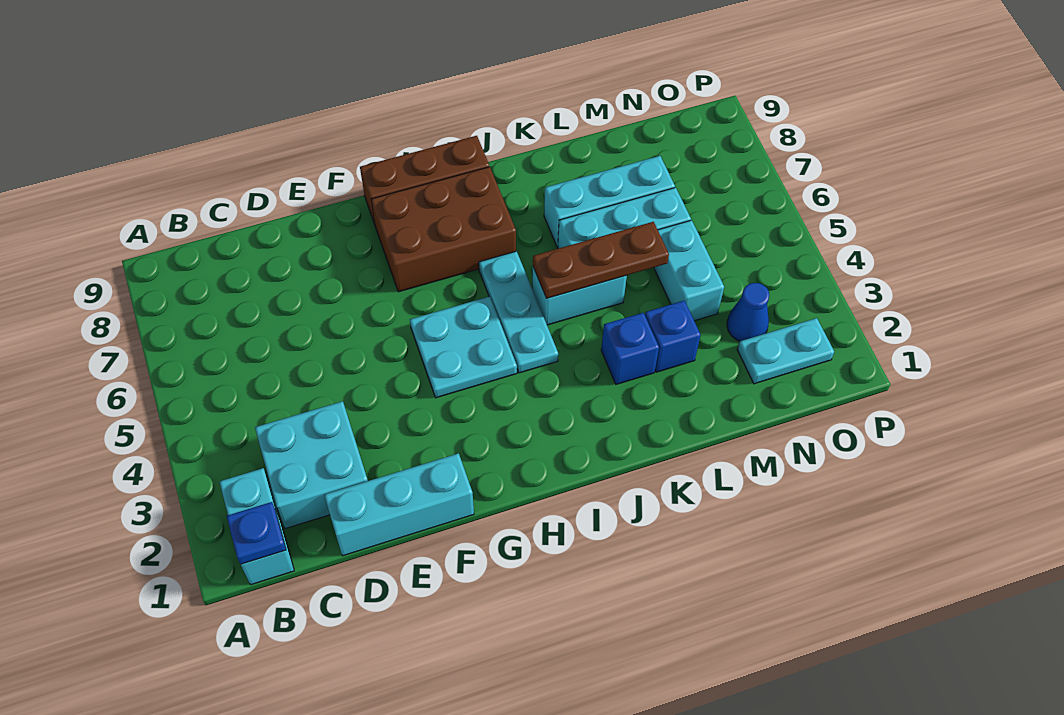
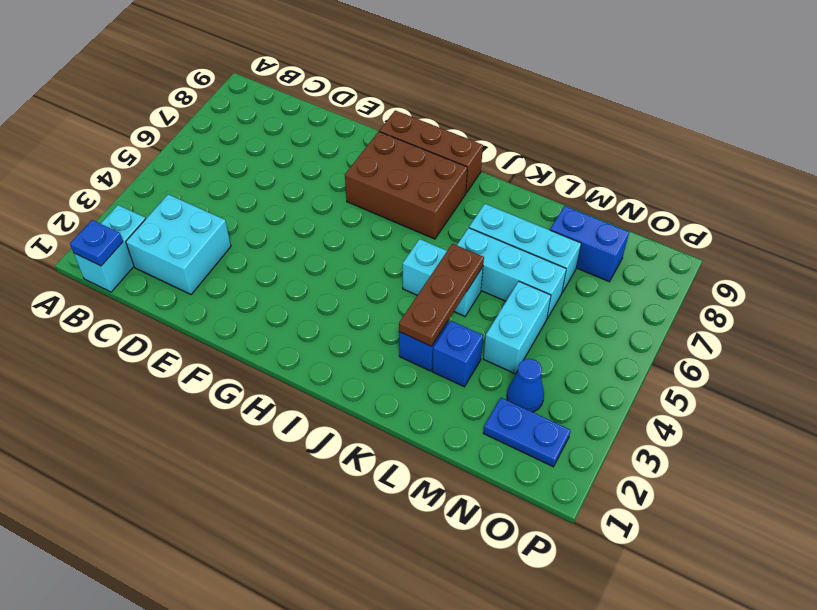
cyan brick D1:F1 level 1 -> none
cyan plate G4:H5 level 1 -> none
cyan plate I4:I6 level 1 -> none
brown plate J5:L5 level 2 -> brown plate K3:K5 level 2
none -> blue brick M8:N8 level 1
cyan plate N2:O2 level 1 -> blue plate N2:O2 level 1

